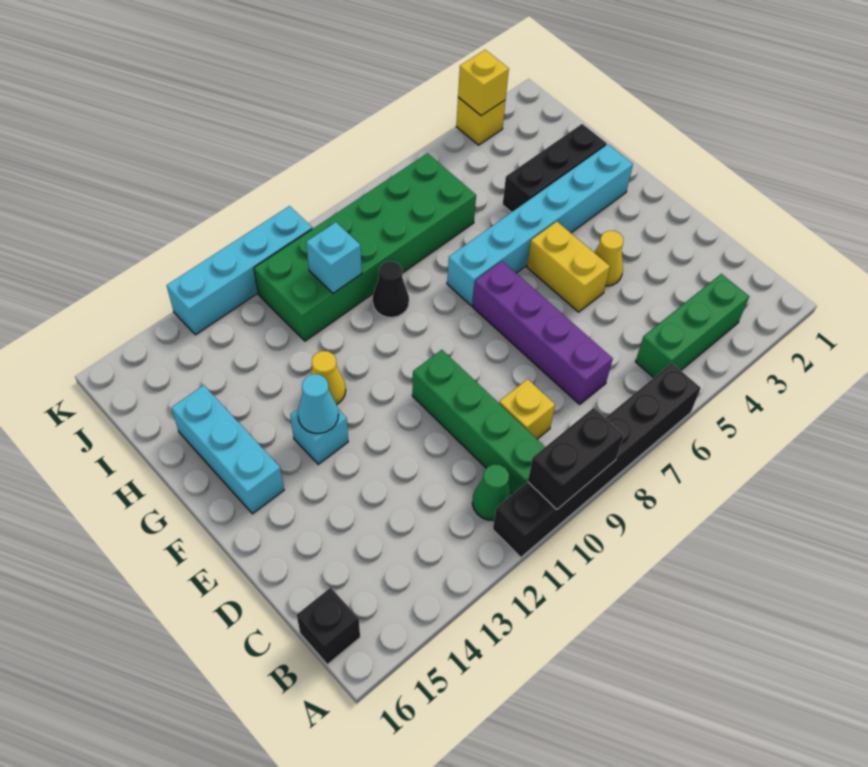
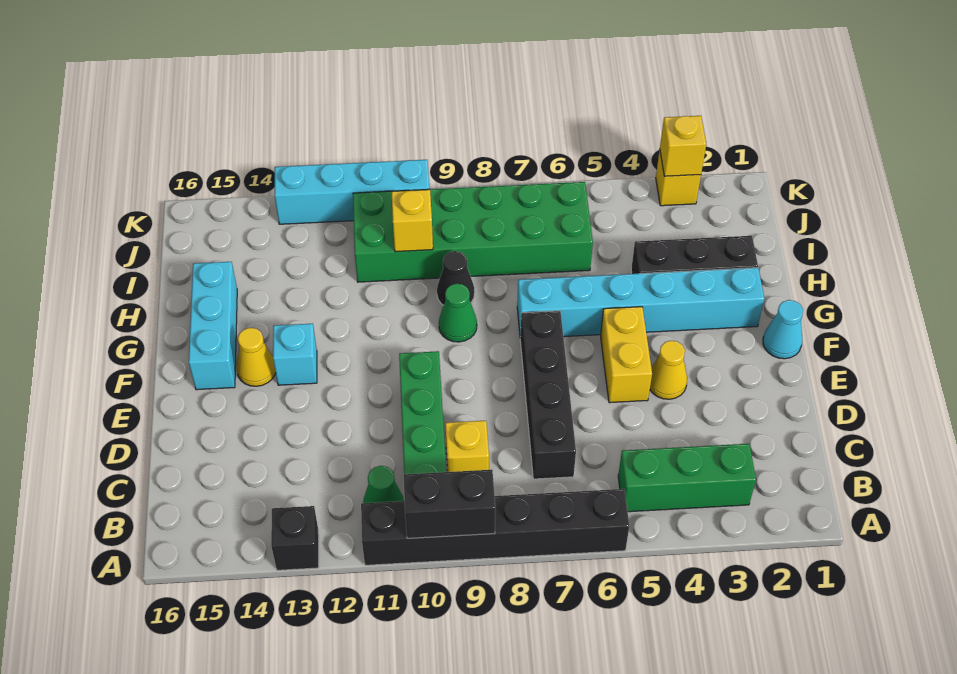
black brick B16 level 1 -> black brick A13 level 1
purple brick C7:F7 level 1 -> black brick C7:F7 level 1
cyan cone F13 level 2 -> cyan cone F1 level 1
none -> green cone G9 level 1
yellow cone G12 level 1 -> yellow cone F14 level 1
cyan brick I10 level 2 -> yellow brick I10 level 2

